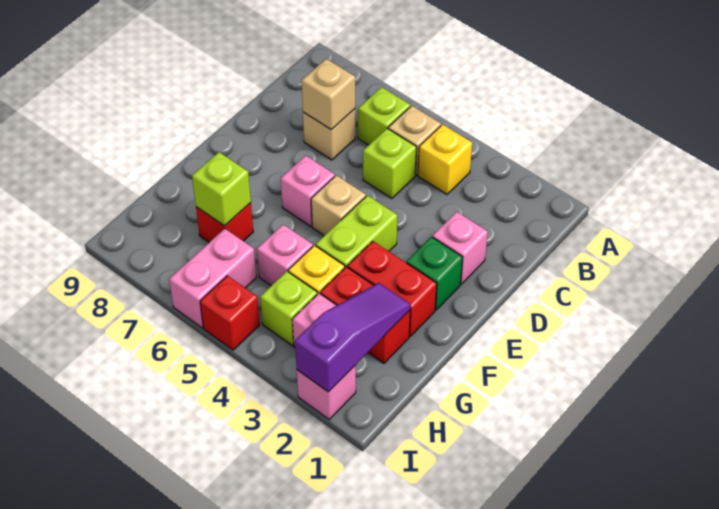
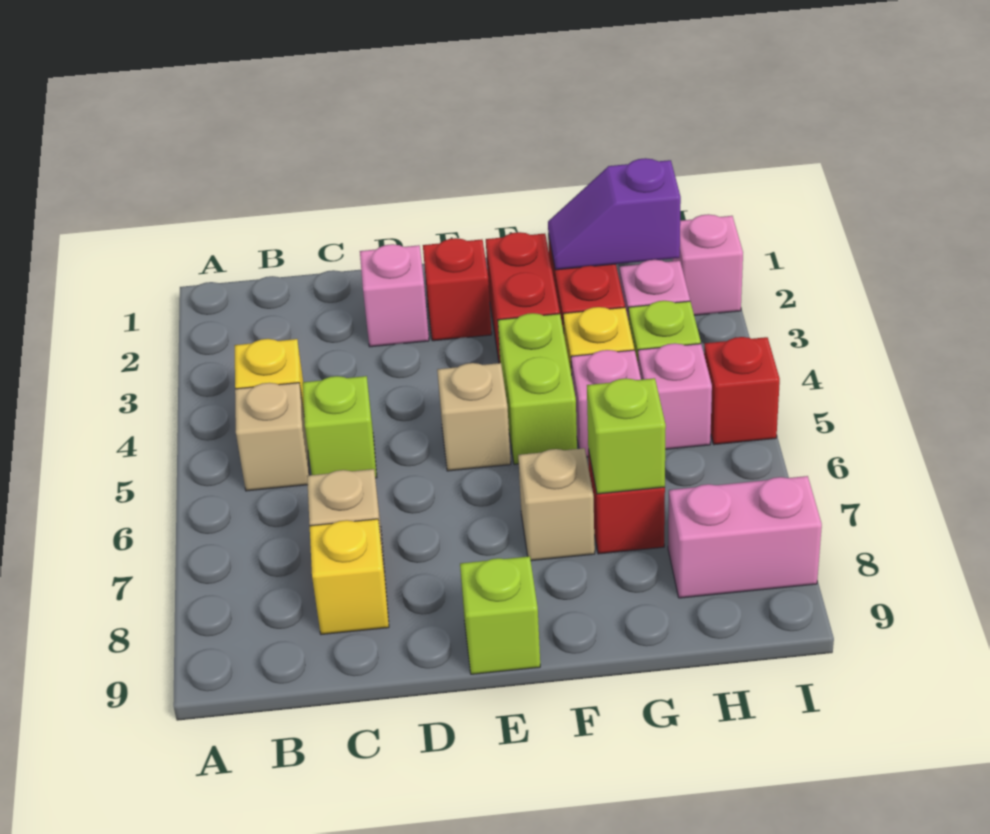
lime brick B6 level 1 -> lime brick E9 level 1
tan brick C7 level 2 -> tan brick F7 level 1
none -> yellow brick C8 level 1
green brick E2 level 1 -> red brick E2 level 1
lime brick E4:F4 level 1 -> lime brick F4:F5 level 1
pink brick E6 level 1 -> pink brick H5 level 1
purple slope G2:I2 level 2 top I -> purple slope G2:H2 level 2 top H
pink brick H6:I6 level 1 -> pink brick H8:I8 level 1

